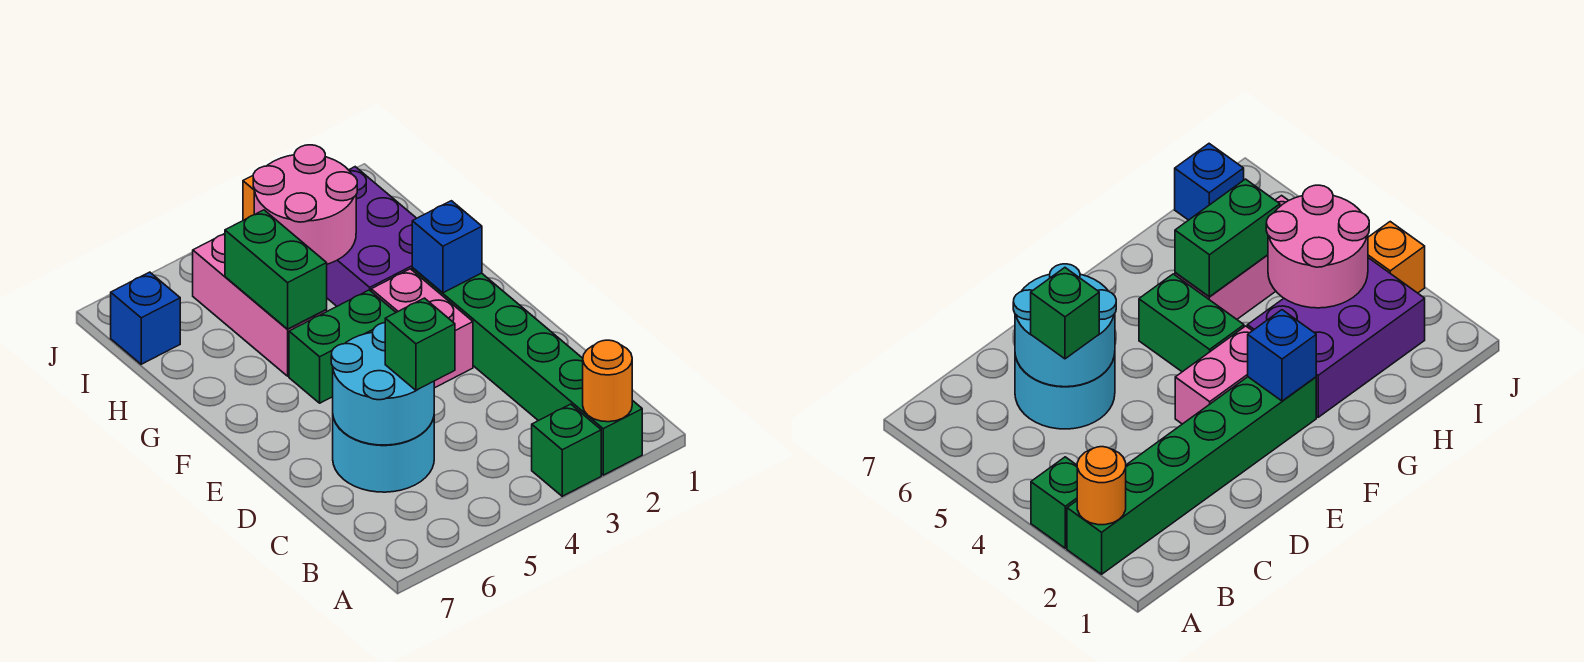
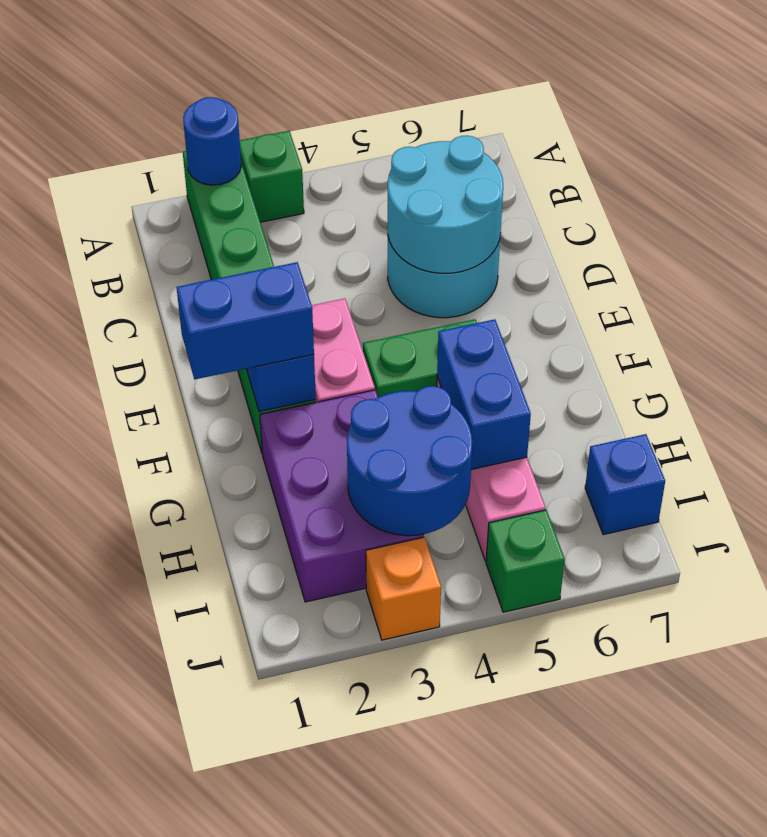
orange round brick A2 level 2 -> blue round brick A2 level 2
green brick C5 level 3 -> green brick J5 level 1
none -> blue brick F1:F2 level 3
green brick G5:H5 level 2 -> blue brick G5:H5 level 2
pink round brick H3:I4 level 2 -> blue round brick H3:I4 level 2

